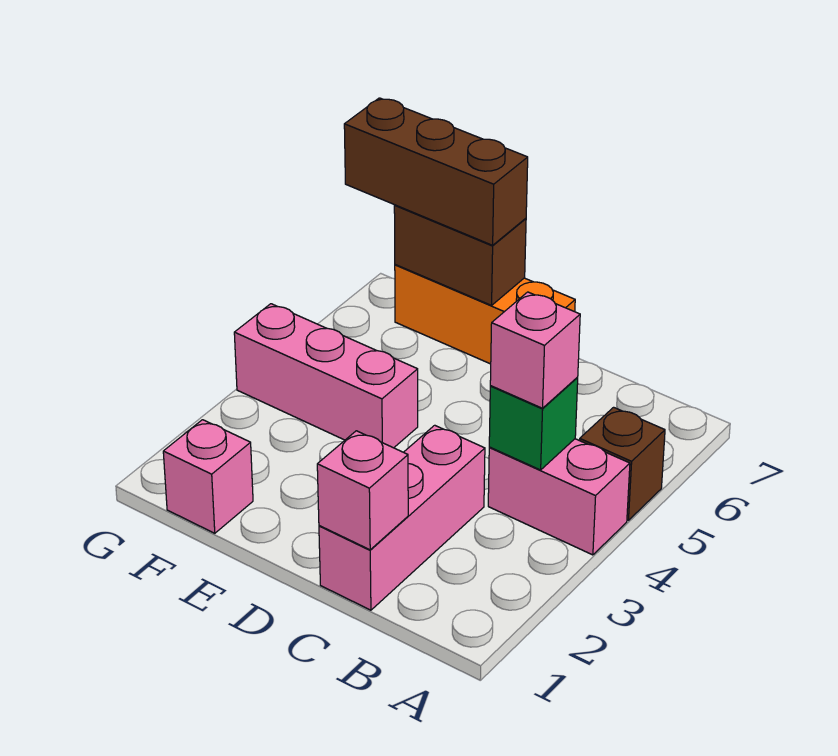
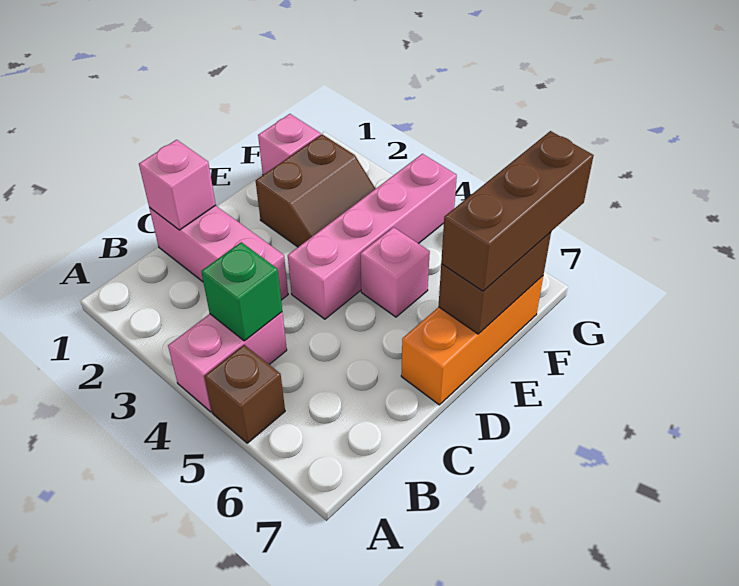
pink brick B4 level 3 -> pink brick E5 level 1
none -> brown slope E2:F3 level 1 top 2
pink brick E4:G4 level 1 -> pink brick D4:G4 level 1

